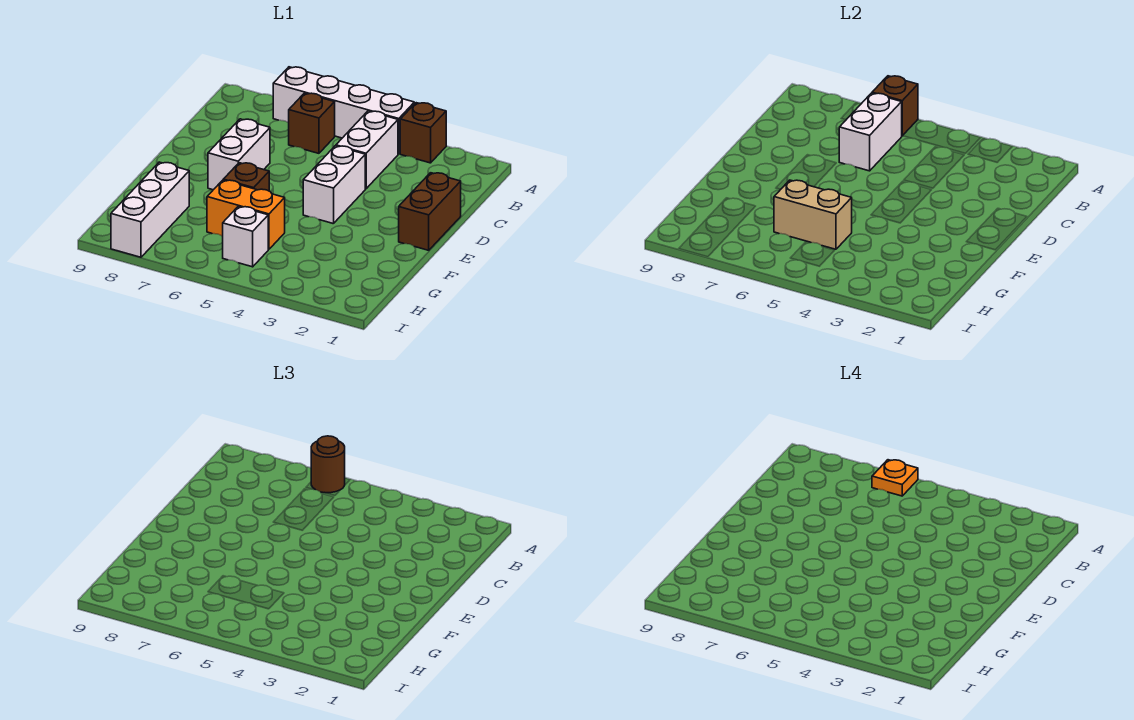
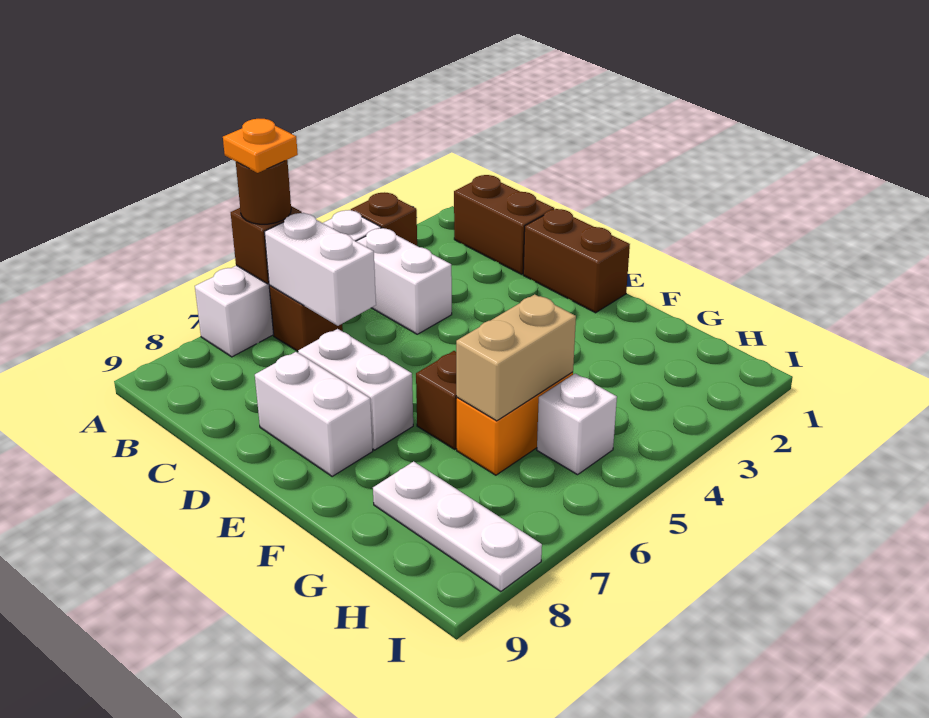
none -> brown brick B1:C1 level 1
white brick D4:E4 level 1 -> white brick D8:E8 level 1
white brick G8:I8 level 1 -> white plate G8:I8 level 1

